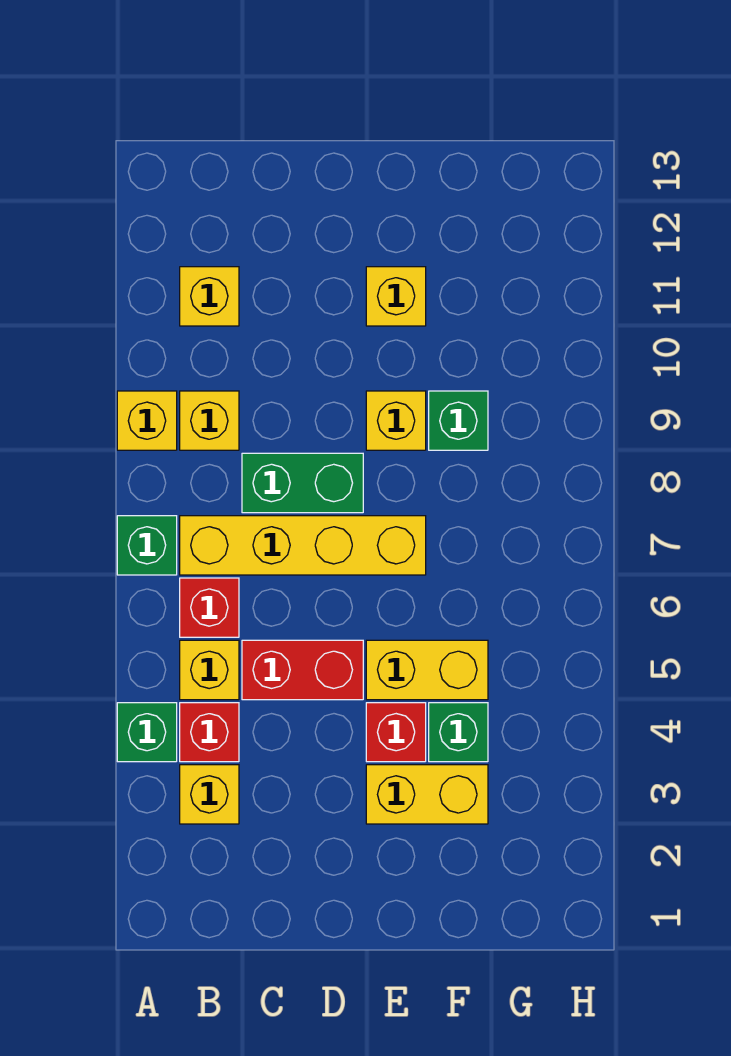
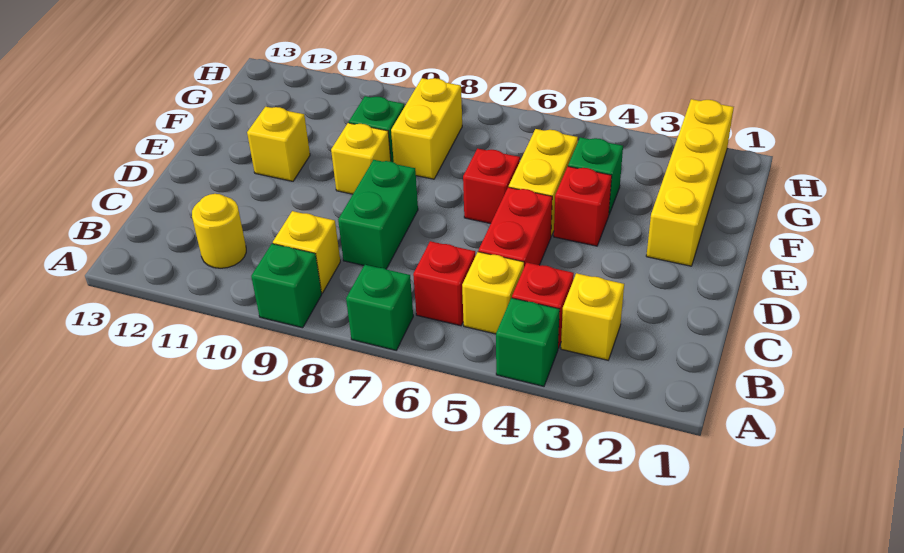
yellow brick A9 level 1 -> green brick A9 level 1
yellow brick B7:E7 level 1 -> yellow brick E2:H2 level 1
yellow brick B11 level 1 -> yellow round brick B11 level 1
yellow brick E3:F3 level 1 -> yellow brick F8:G8 level 1
none -> red brick E6 level 1

